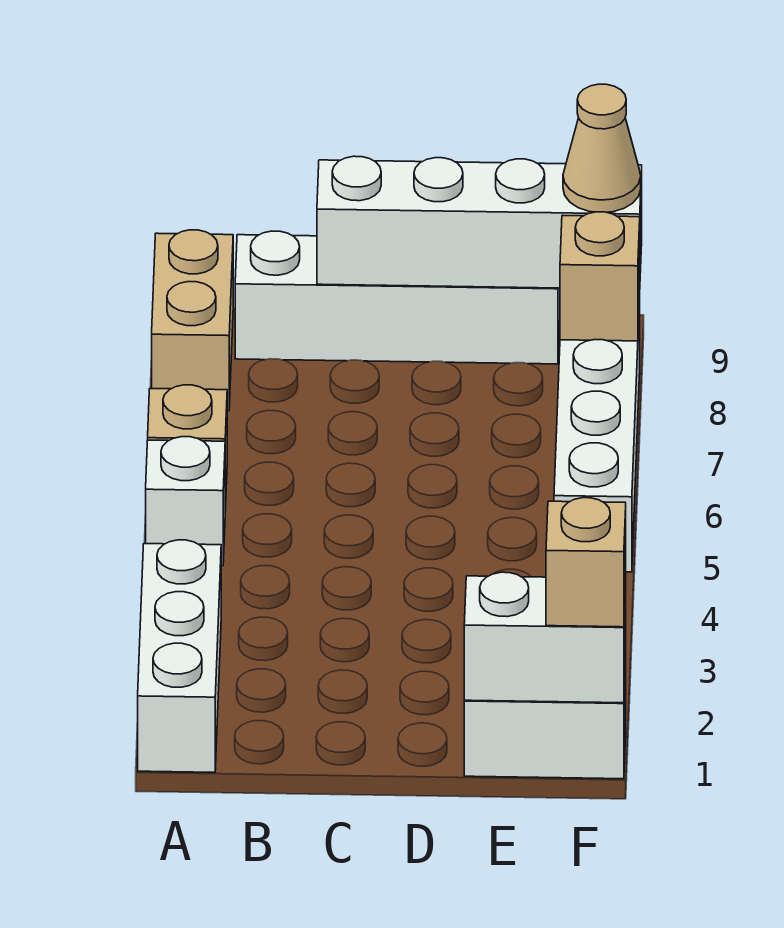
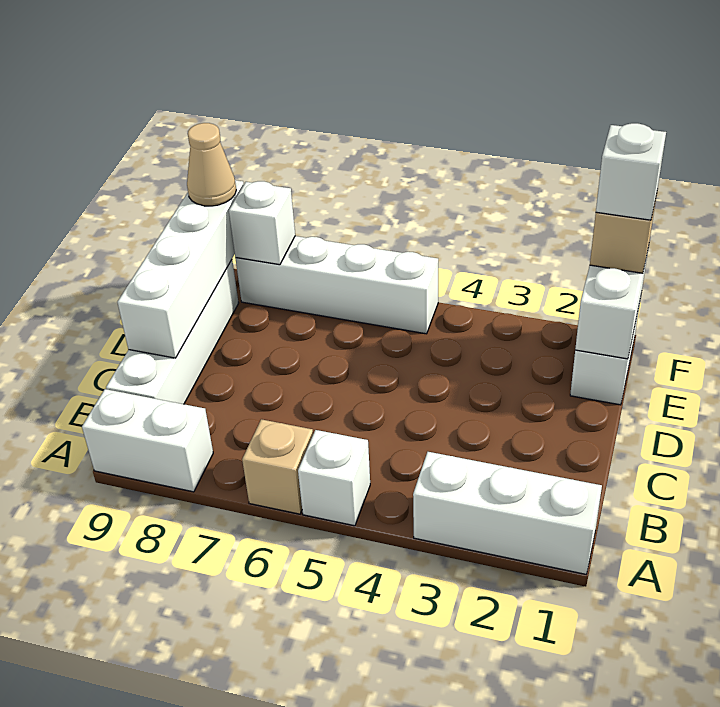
tan brick A8:A9 level 1 -> white brick A8:A9 level 1
none -> white brick F1 level 4
tan brick F8 level 2 -> white brick F8 level 2

